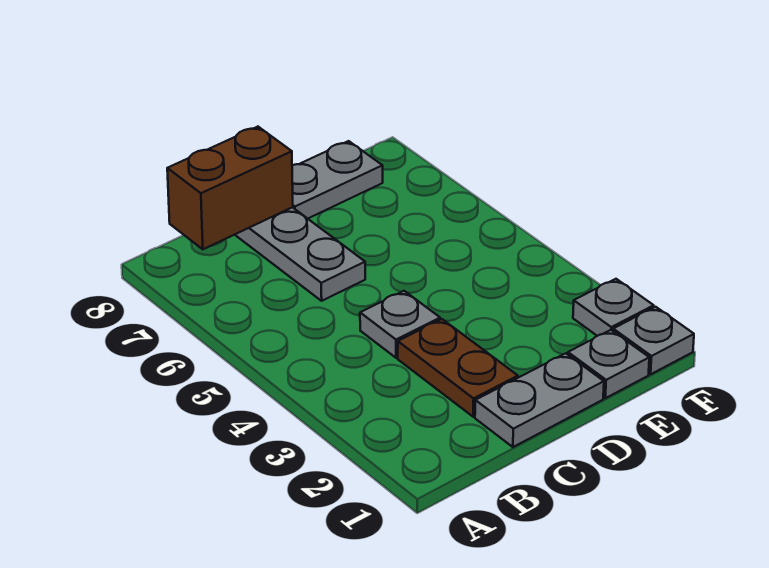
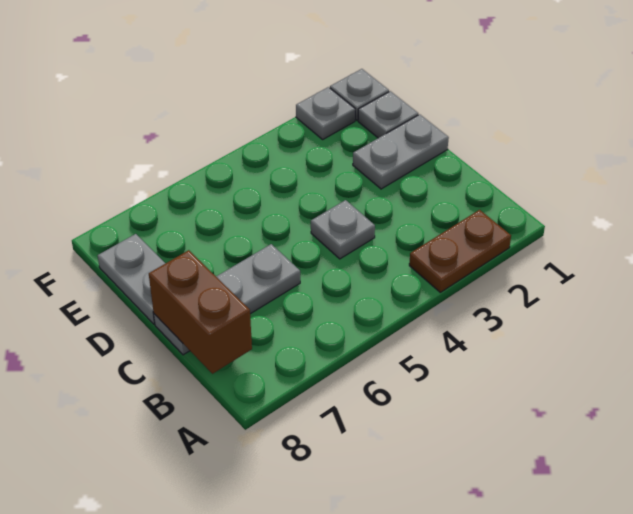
grey plate C1:D1 level 1 -> grey plate D1:D2 level 1
brown plate C2:C3 level 1 -> brown plate A2:A3 level 1

